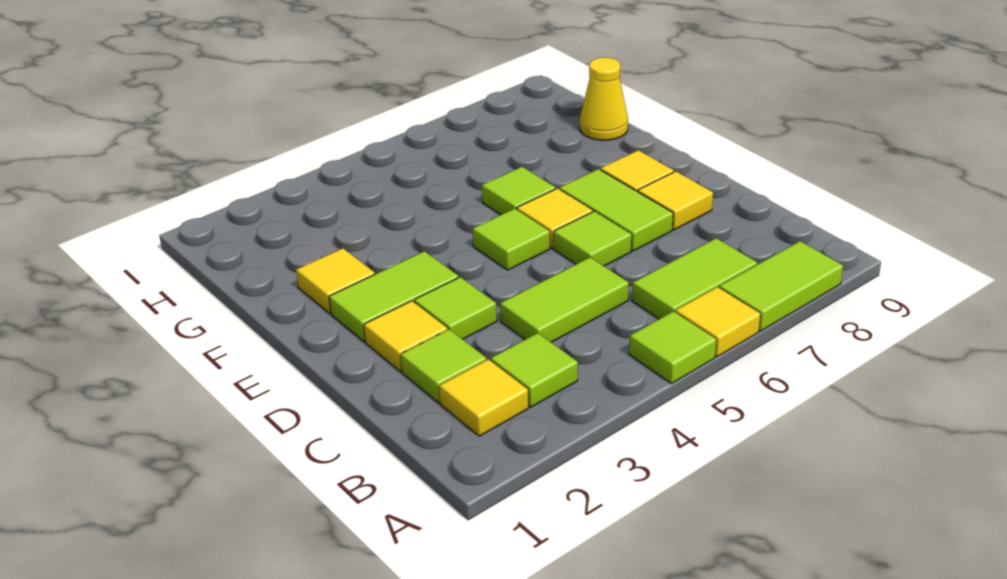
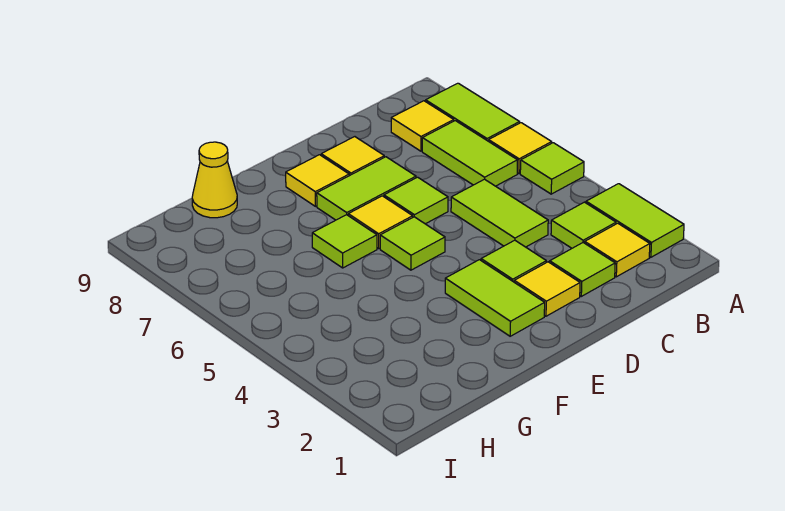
none -> lime tile A2:A3 level 1
yellow tile F2 level 1 -> yellow tile B8 level 1

